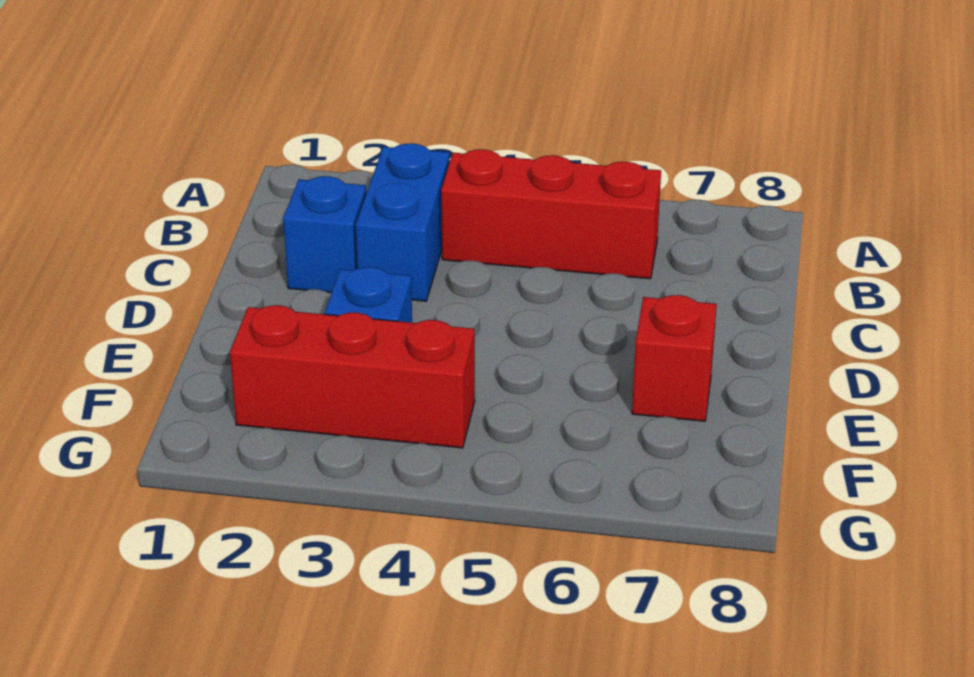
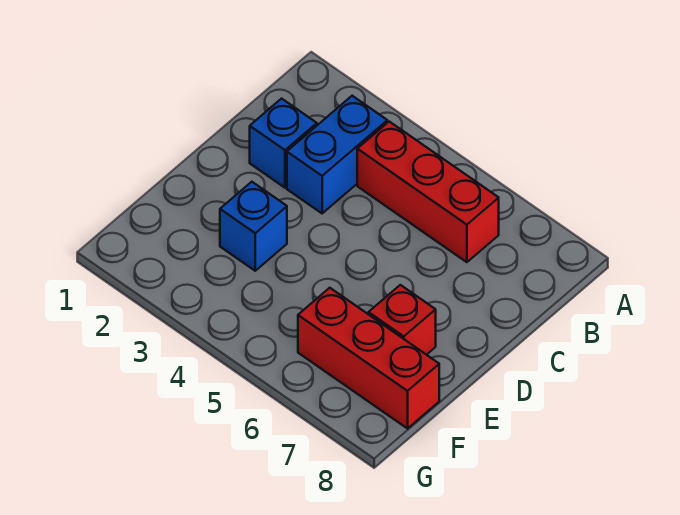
red brick F2:F4 level 1 -> red brick F6:F8 level 1

